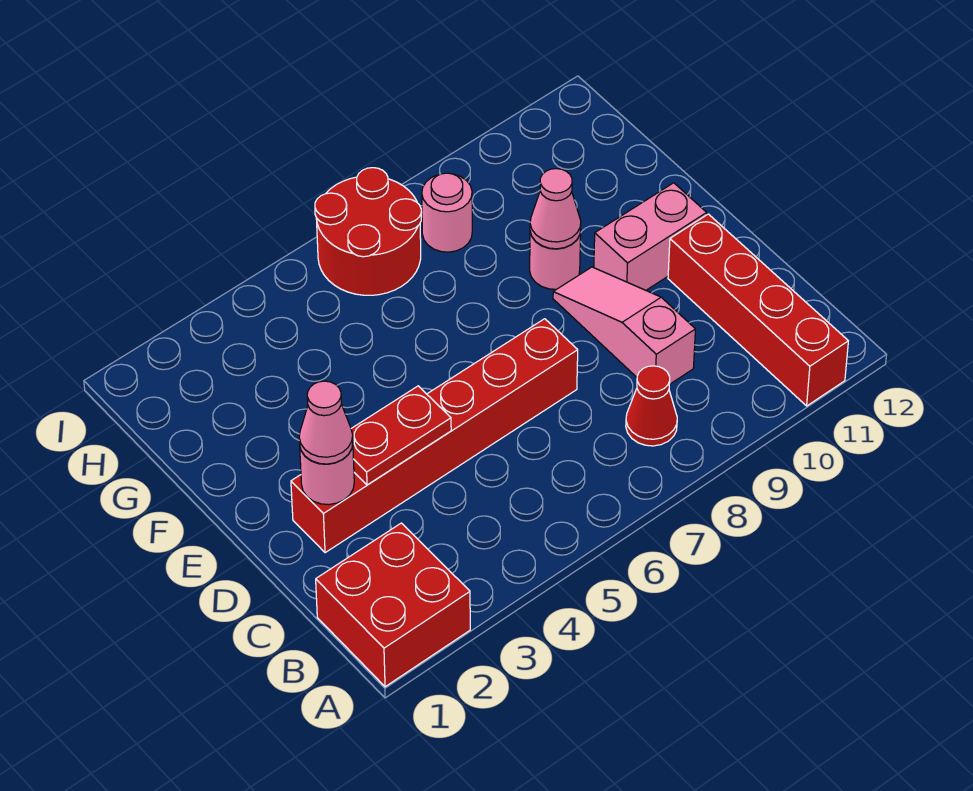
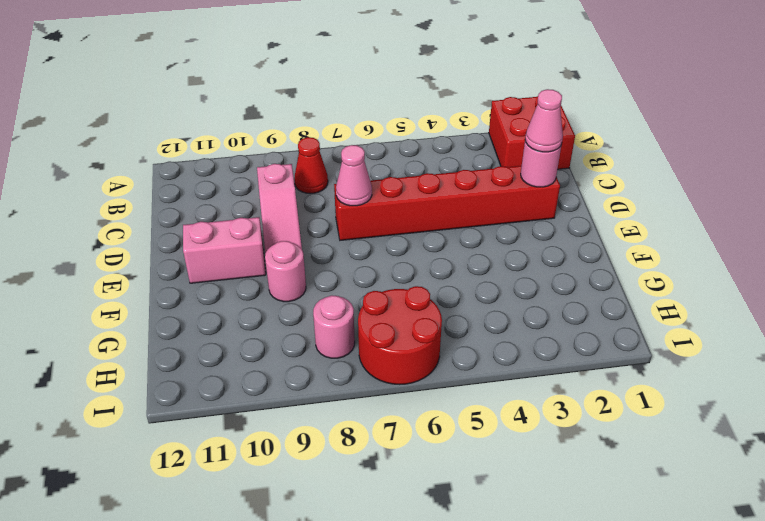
red brick A11:D11 level 1 -> none
red plate D3:D4 level 2 -> none
pink cone F9 level 2 -> pink cone D7 level 2

